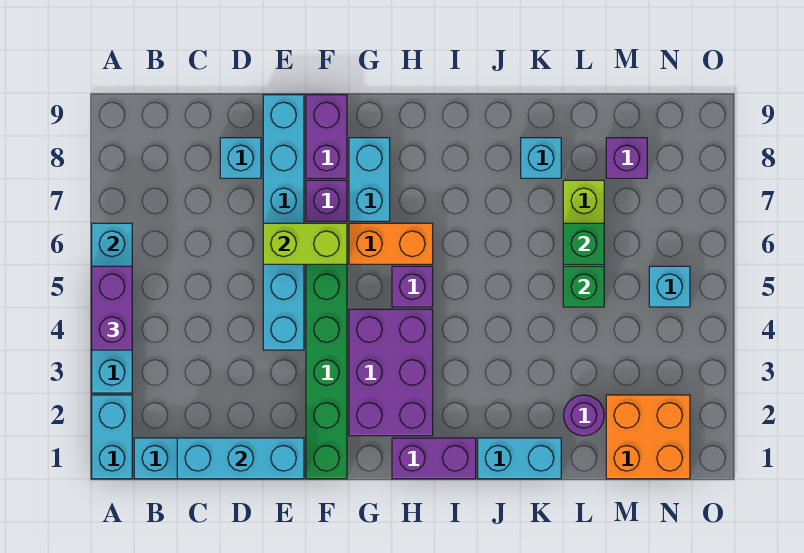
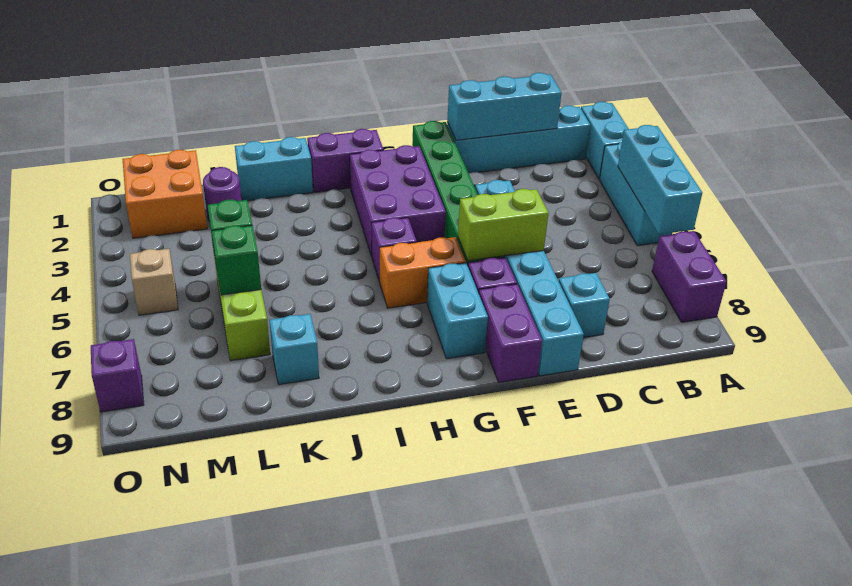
purple brick A4:A5 level 3 -> purple brick A7:A8 level 1
purple brick M8 level 1 -> purple brick O8 level 1
cyan brick N5 level 1 -> tan brick N5 level 1

